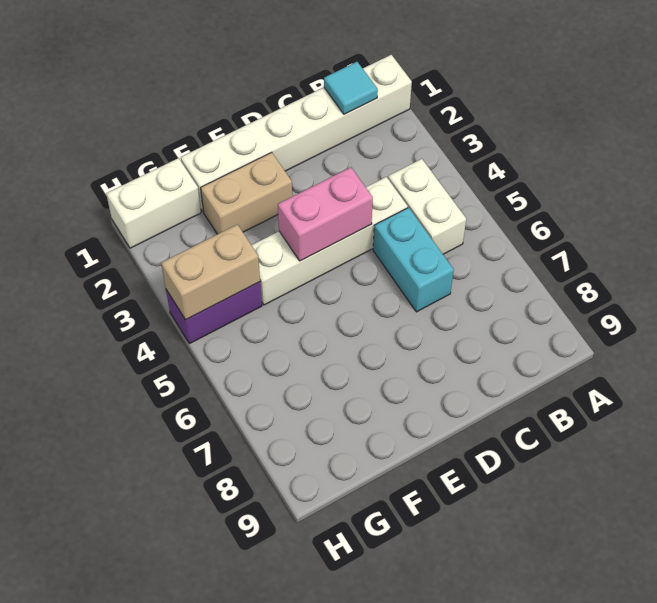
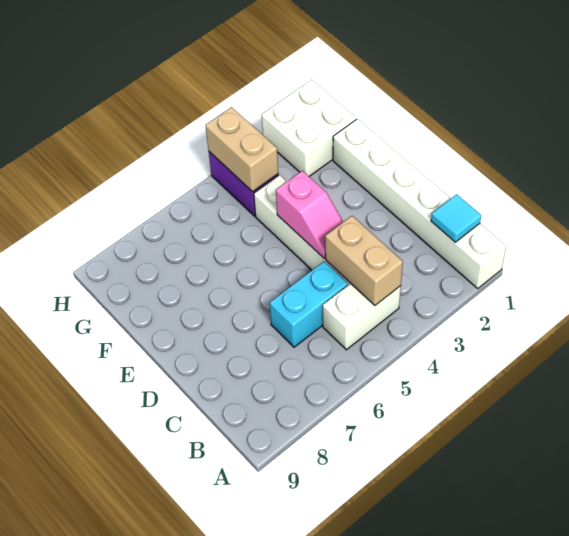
pink brick D4:E4 level 2 -> pink slope D4:E4 level 2 top E
tan brick E2:F2 level 1 -> tan brick B4:C4 level 2
white brick G1:H1 level 1 -> white brick G1:H2 level 1

